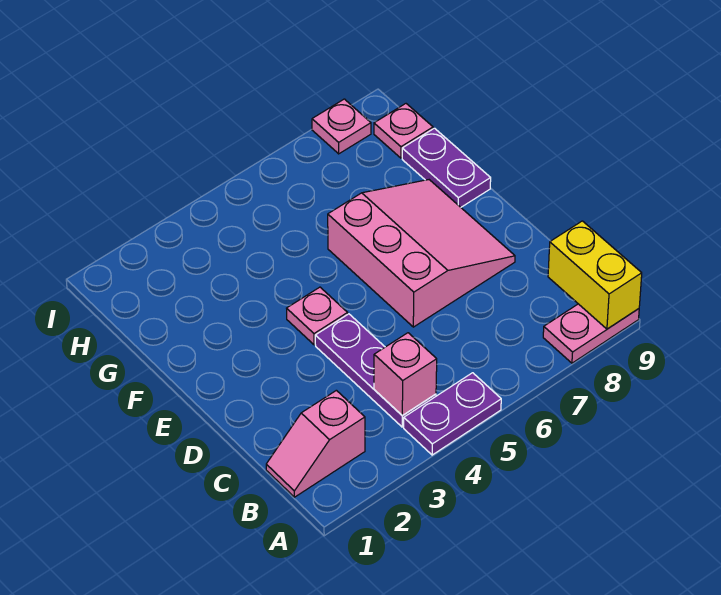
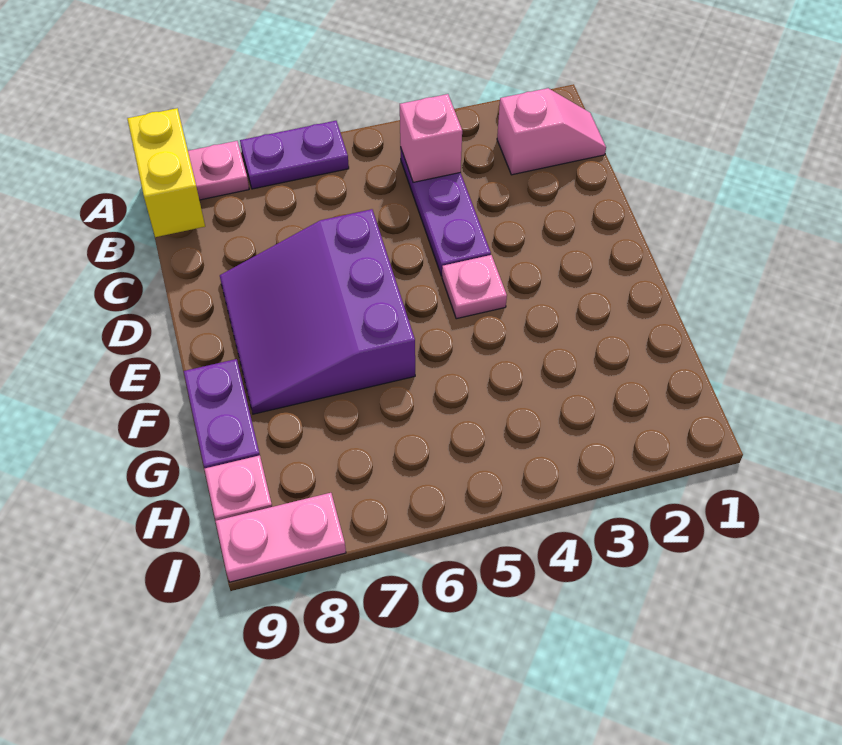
purple plate A4:A5 level 1 -> purple plate A6:A7 level 1
pink slope D6:F8 level 1 top 6 -> purple slope D6:F8 level 1 top 6
pink plate I8 level 1 -> pink plate I8:I9 level 1

